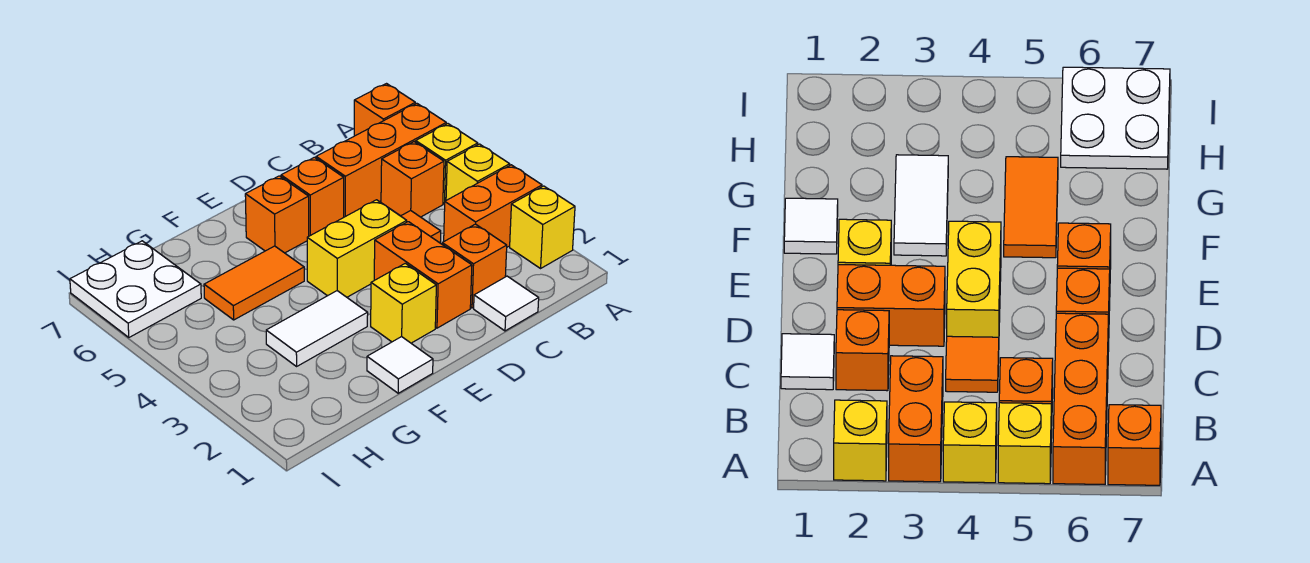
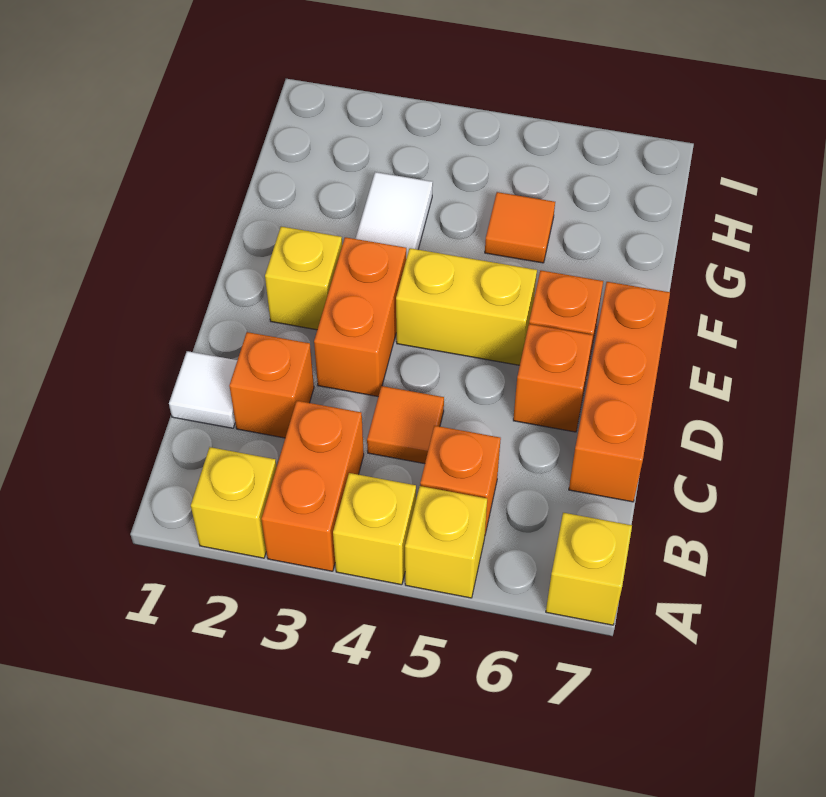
orange brick A6:C6 level 1 -> orange brick C7:E7 level 1
orange brick A7 level 1 -> yellow brick A7 level 1
orange brick D2:D3 level 1 -> orange brick D3:E3 level 1
yellow brick D4:E4 level 1 -> yellow brick E4:E5 level 1
white tile F1 level 1 -> none
orange tile F5:G5 level 1 -> orange tile G5 level 1
white plate H6:I7 level 1 -> none

